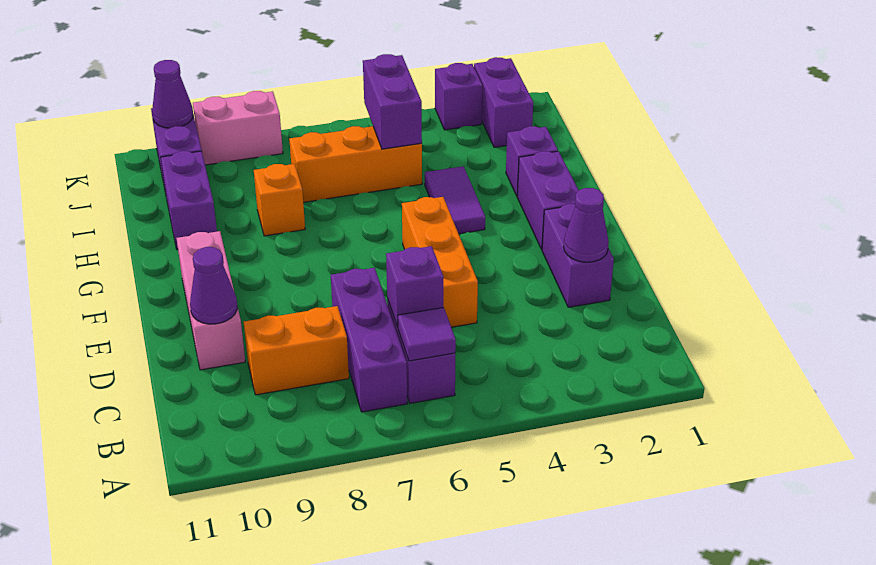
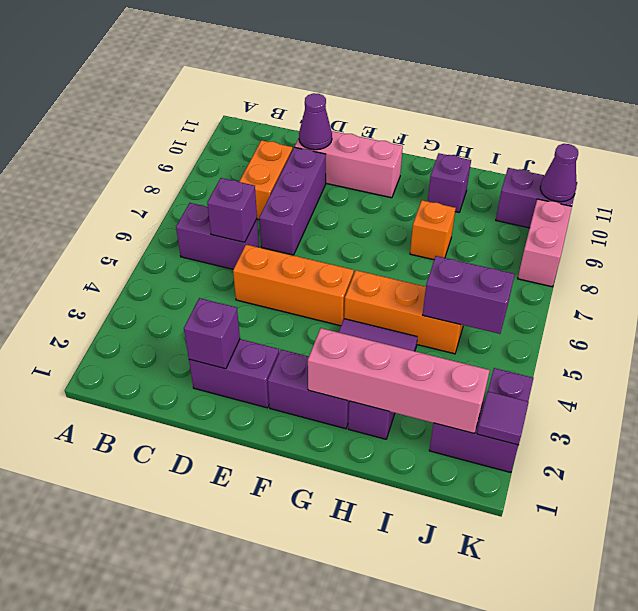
purple tile B6 level 2 -> purple tile K2 level 2
purple brick B7:D7 level 1 -> purple brick D7:D9 level 1
purple cone D2 level 2 -> purple brick D2 level 2
none -> pink brick G2:J2 level 2
purple brick H10:I10 level 1 -> purple brick H10 level 1
orange brick I5:I7 level 1 -> orange brick G5:I5 level 1

